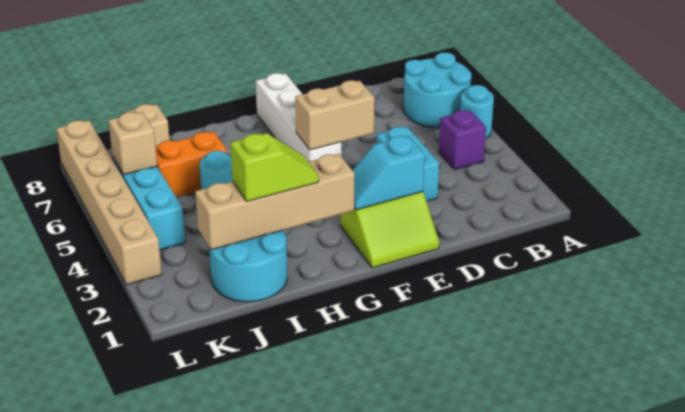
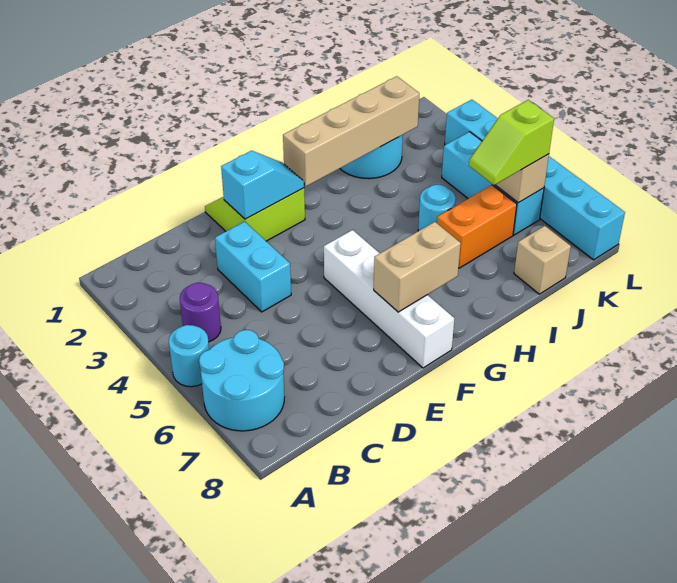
purple brick B4 level 1 -> purple round brick B4 level 1
tan brick E5:F5 level 2 -> tan brick F7:G7 level 2
lime slope H2:I2 level 3 top I -> lime slope J6:K6 level 3 top K
tan brick L3:L8 level 1 -> cyan brick L3:L8 level 1

